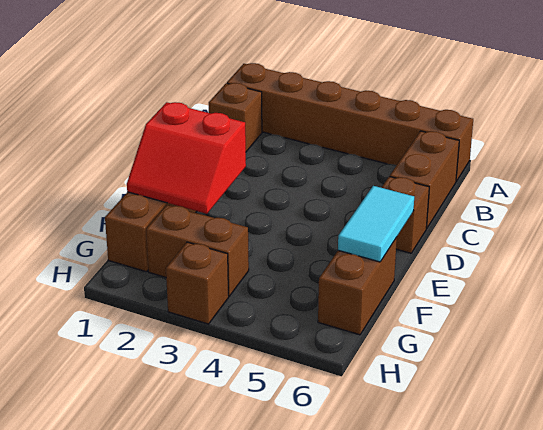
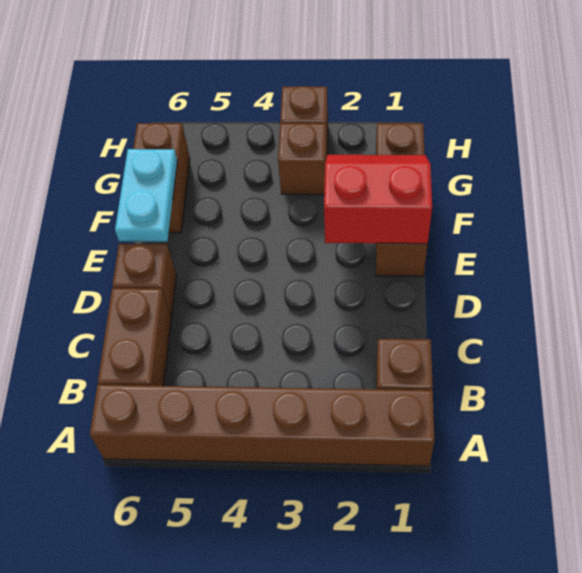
cyan tile E6:F6 level 2 -> cyan plate E6:F6 level 2
brown brick G2:G3 level 1 -> brown brick G3 level 1

